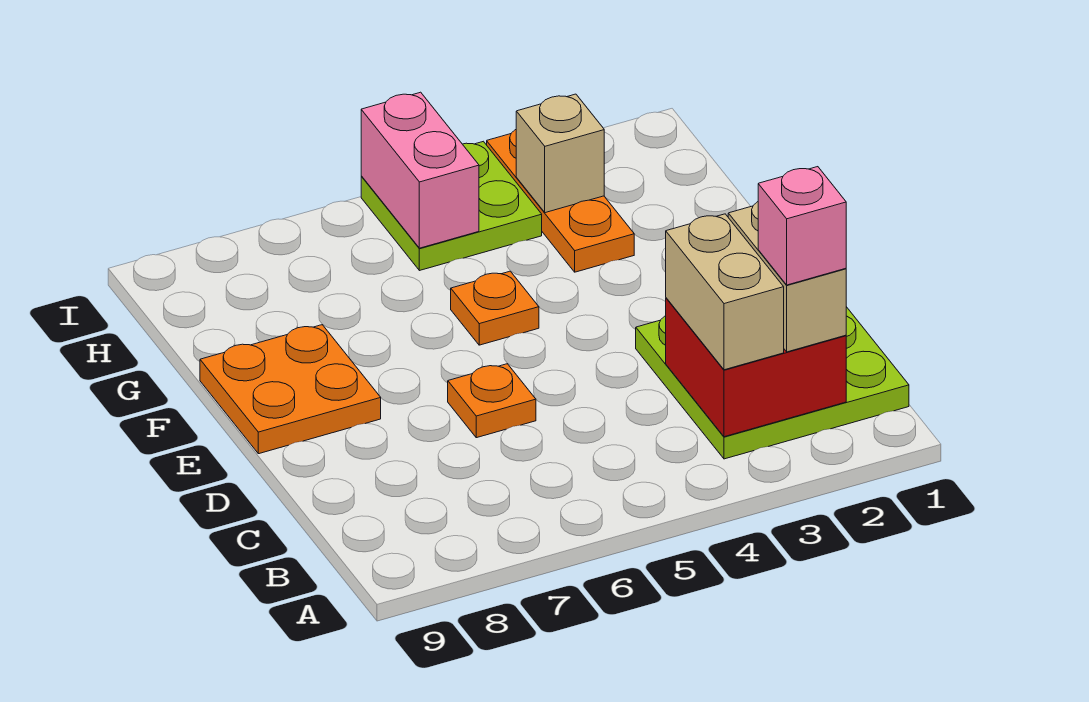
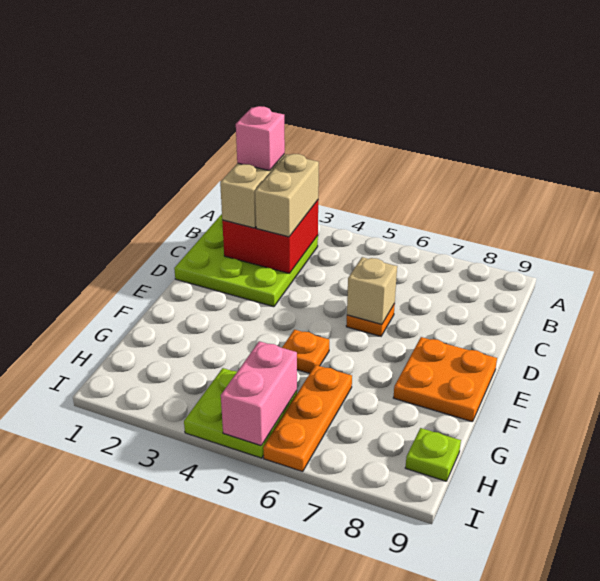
orange plate G3:I3 level 1 -> orange plate G6:I6 level 1
tan brick H3 level 2 -> tan brick D6 level 2
none -> lime plate H9 level 1

